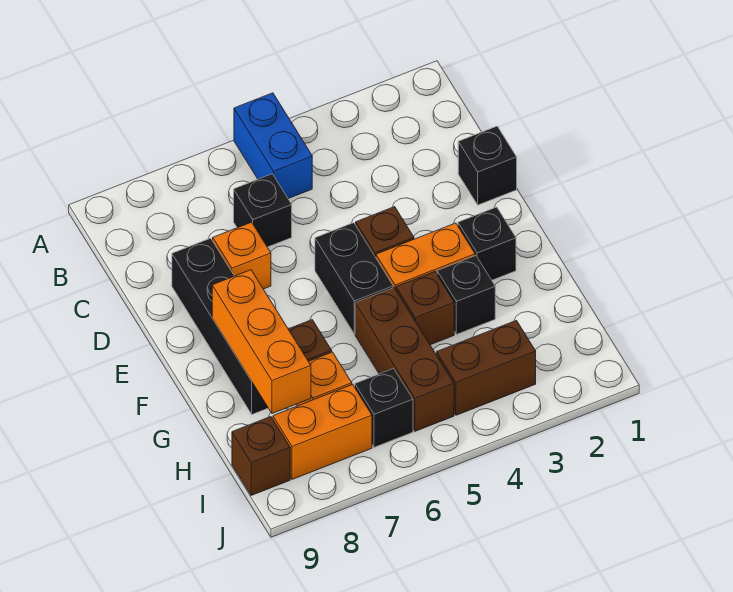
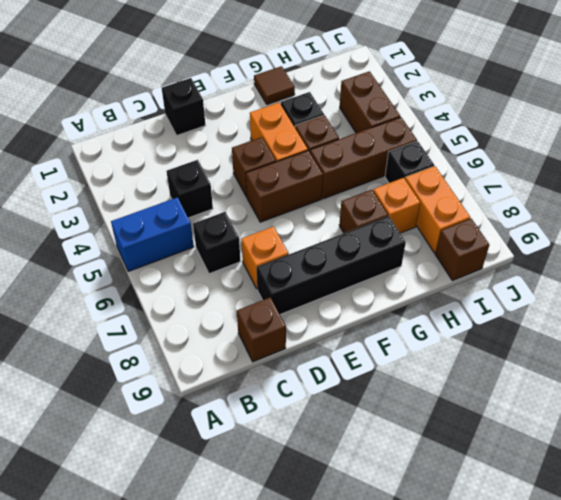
none -> brown brick C9 level 1
black brick E5:F5 level 1 -> brown brick E5:F5 level 1
black brick F2 level 1 -> black brick C4 level 1
orange brick F8:H8 level 2 -> none
none -> brown tile G1 level 1

